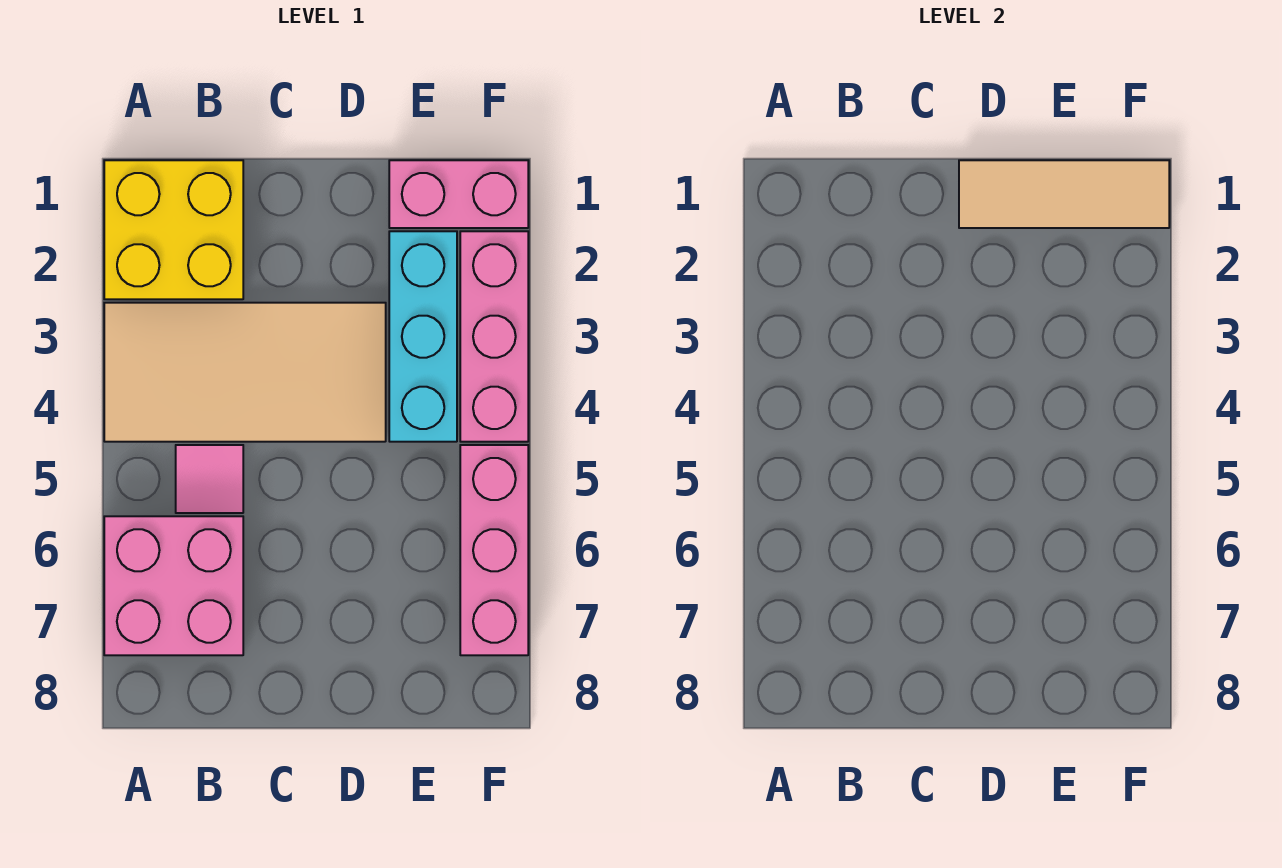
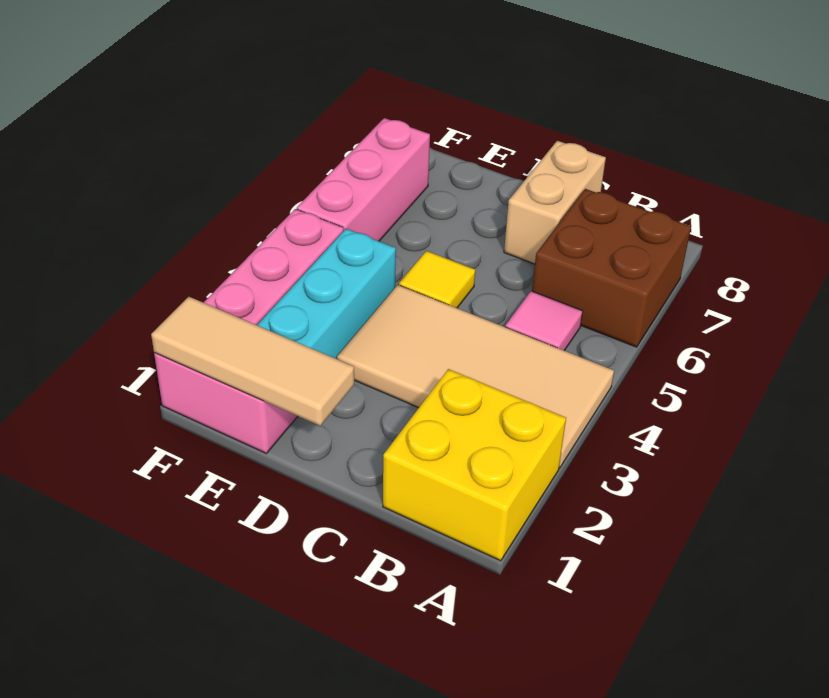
pink brick A6:B7 level 1 -> brown brick A6:B7 level 1
none -> tan brick C7:C8 level 1
none -> yellow tile D5 level 1

